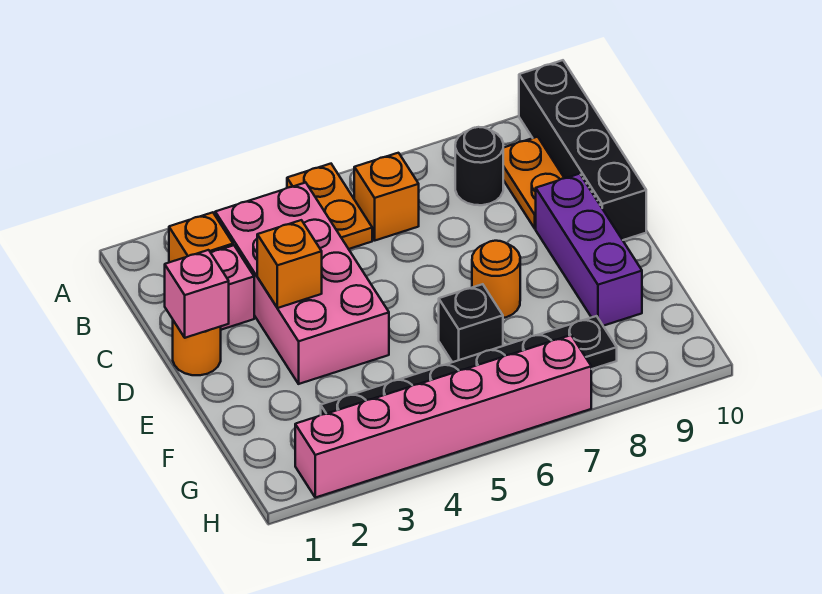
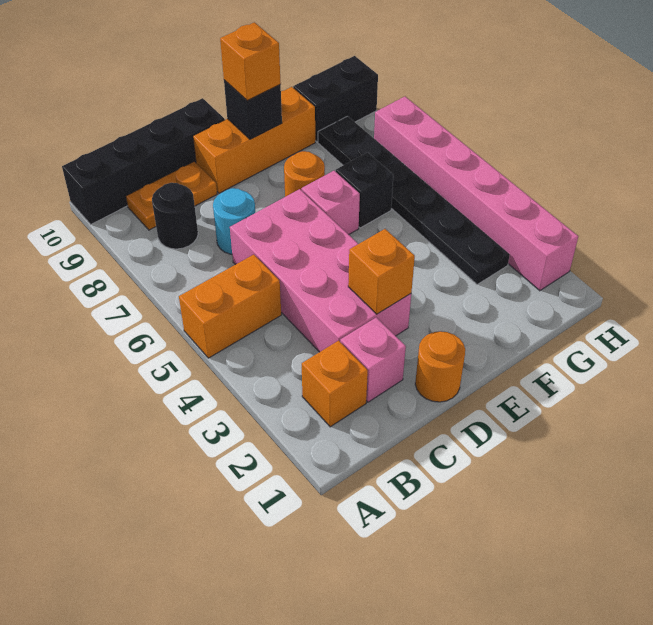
orange plate A5:B5 level 1 -> orange brick A5:B5 level 1
pink brick B3:E4 level 1 -> pink brick C3:D6 level 1
orange brick B6 level 1 -> orange brick E9 level 3
none -> cyan round brick C7 level 1
pink brick D1 level 2 -> pink brick E6 level 1
purple brick D9:F9 level 1 -> orange brick D9:F9 level 1
none -> black brick E9 level 2
none -> black brick G9:H9 level 1

